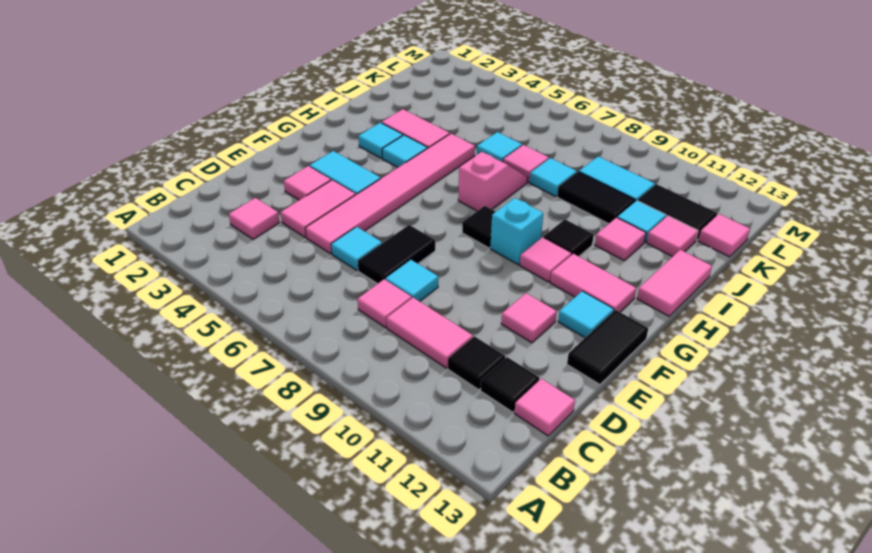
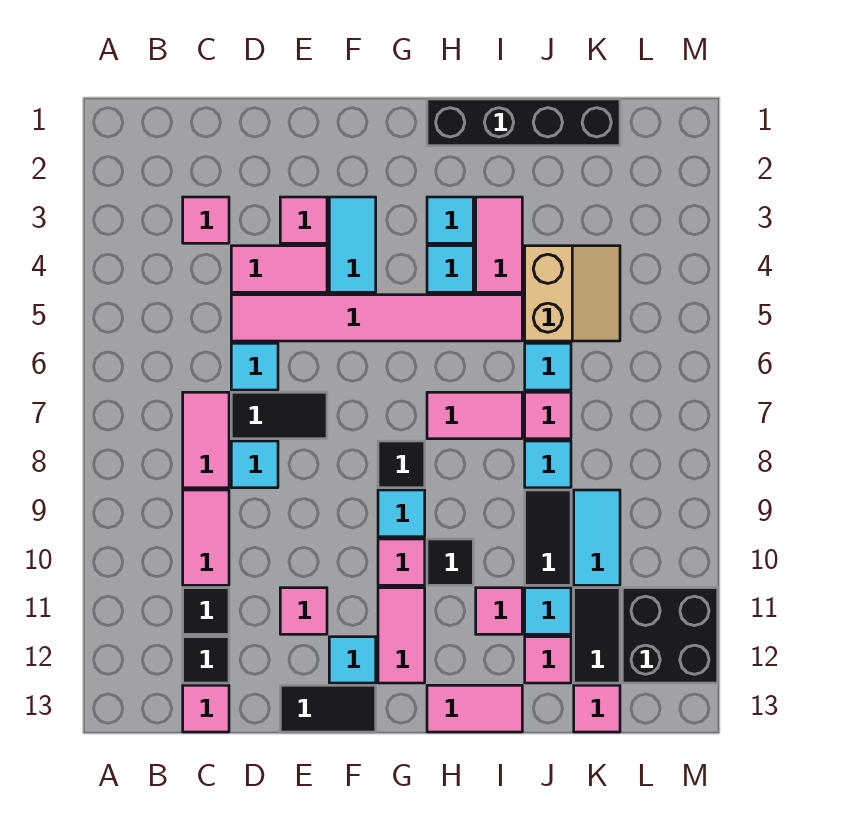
pink tile C8 level 1 -> pink tile C7:C8 level 1
cyan brick G9 level 1 -> cyan tile G9 level 1
none -> black brick H1:K1 level 1
pink slope H7:I7 level 1 top H -> pink tile H7:I7 level 1
none -> tan slope J4:K5 level 1 top J
none -> black brick L11:M12 level 1

